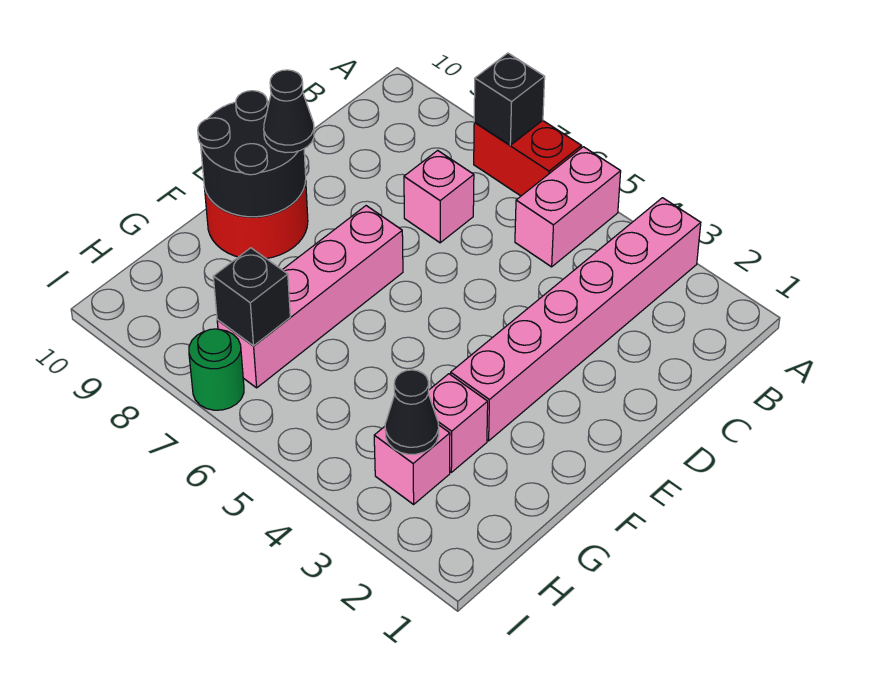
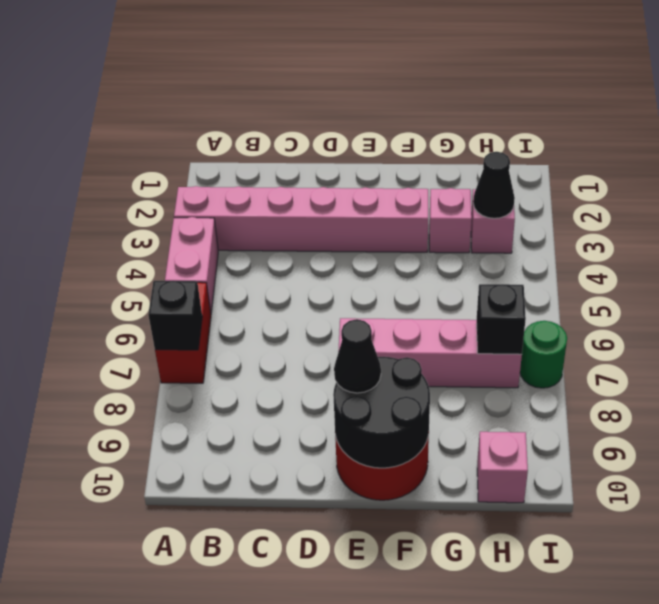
pink brick A5:B5 level 1 -> pink brick A4:A5 level 1
pink brick C7 level 1 -> pink brick H10 level 1

